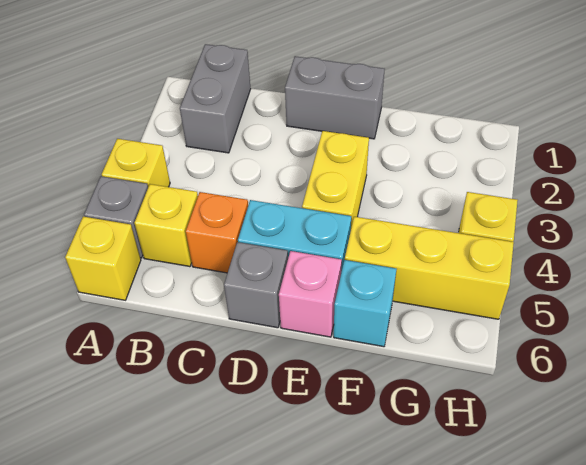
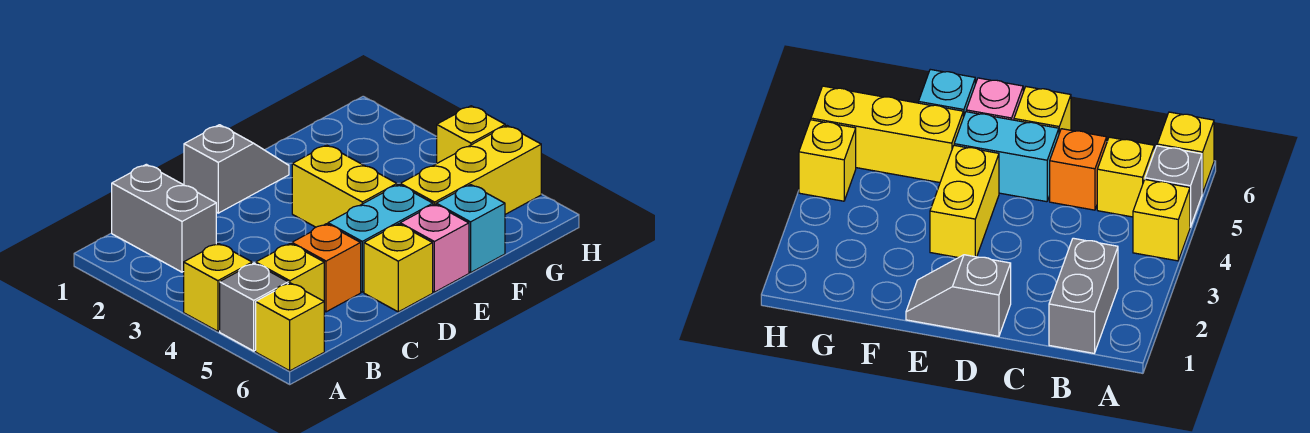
grey brick D1:E1 level 1 -> grey slope D1:E1 level 1 top D
grey brick D6 level 1 -> yellow brick D6 level 1

